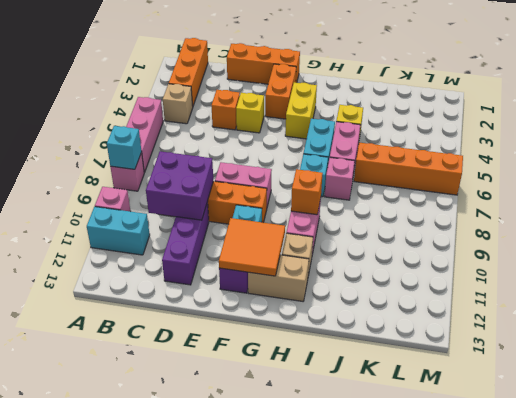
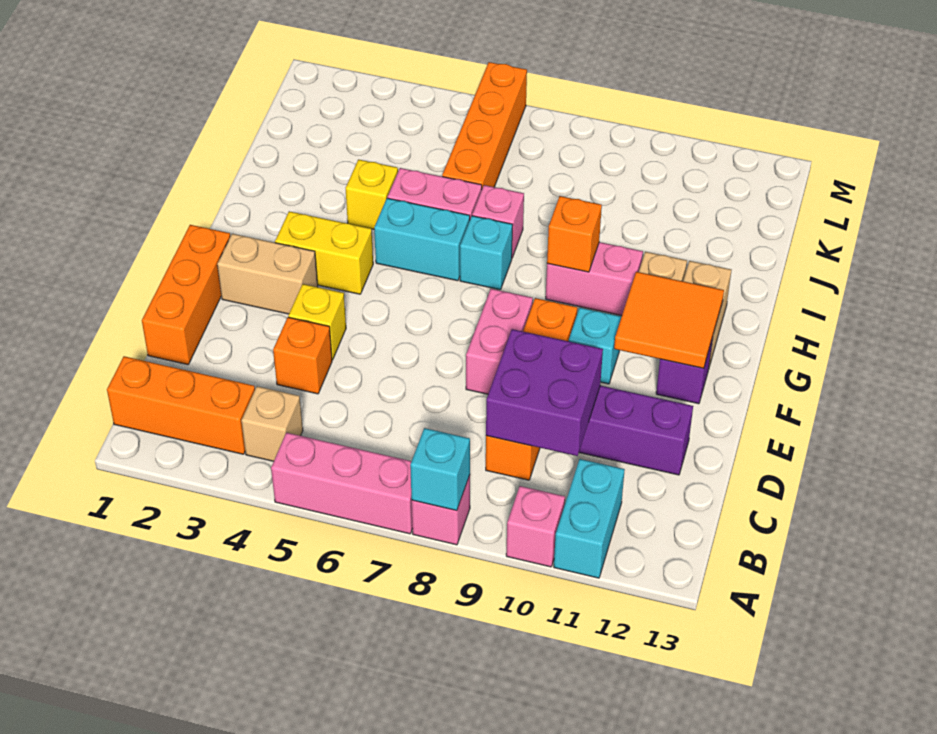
orange brick F2:F3 level 1 -> tan brick F2:F3 level 1

